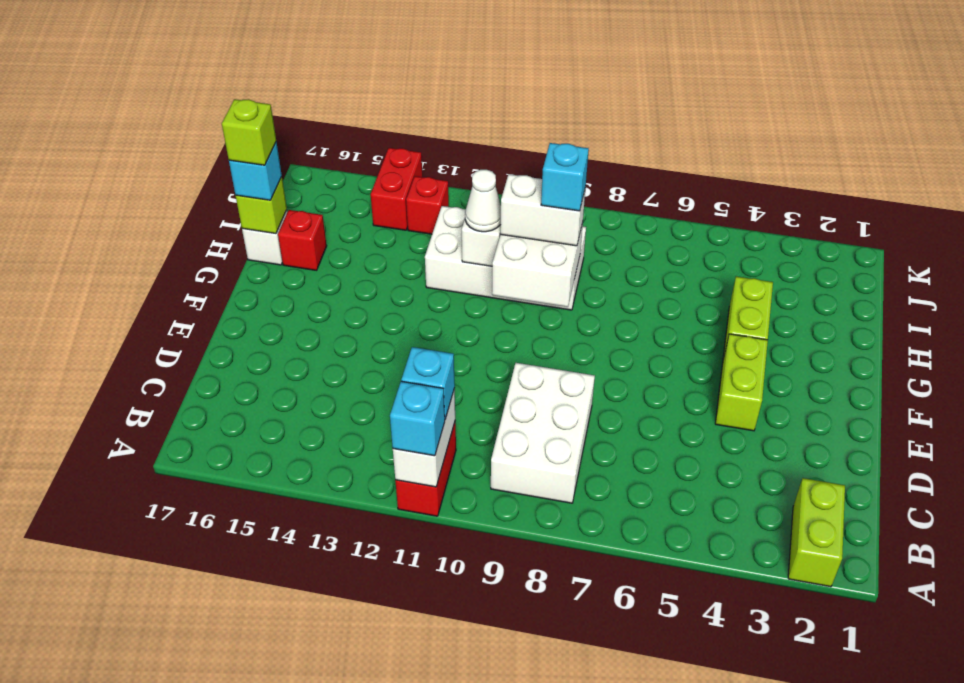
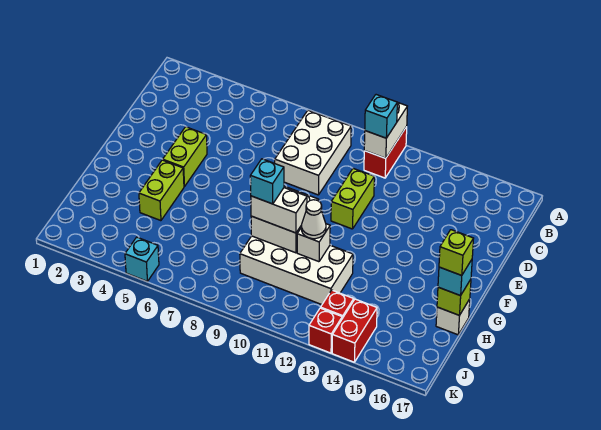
lime brick A2:B2 level 1 -> lime brick D11:E11 level 1
cyan brick A11 level 3 -> cyan brick K5 level 1
red brick H16 level 1 -> red brick K13 level 1

